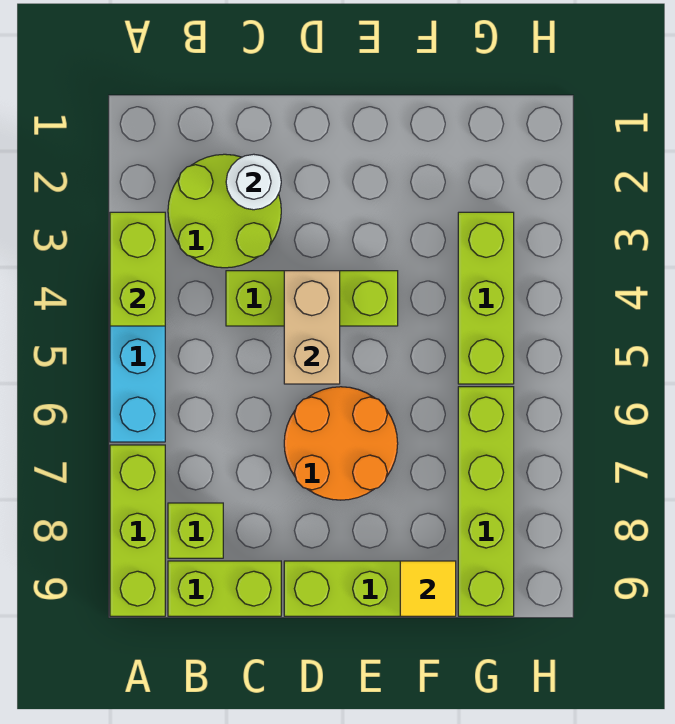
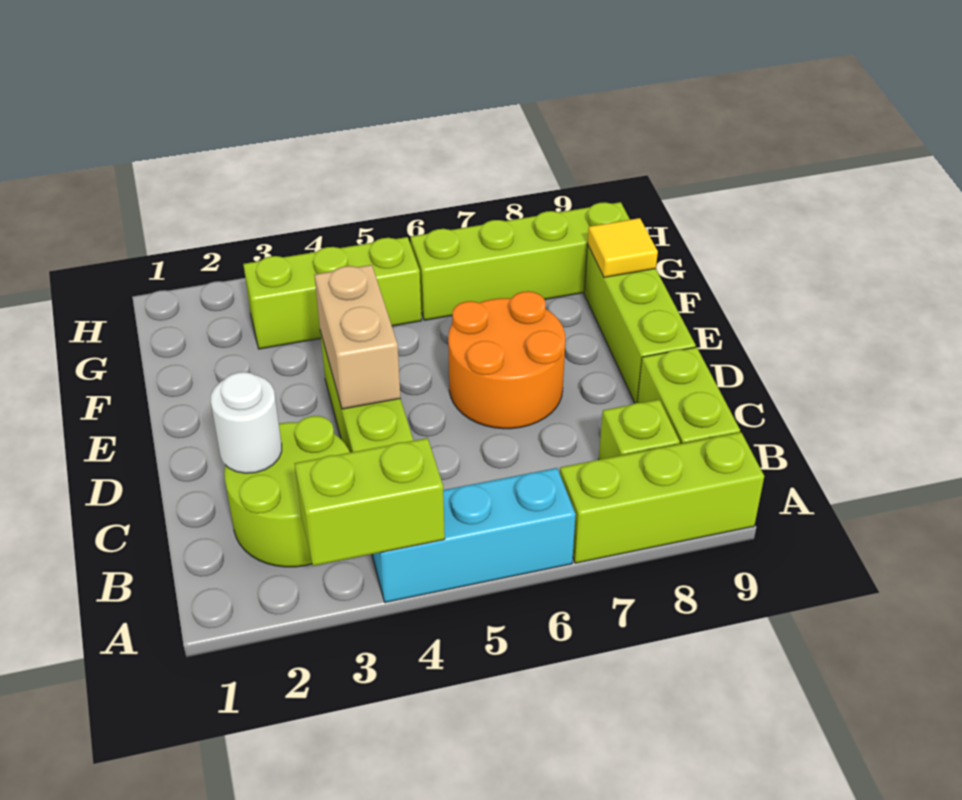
tan brick D4:D5 level 2 -> tan brick D4:E4 level 2

